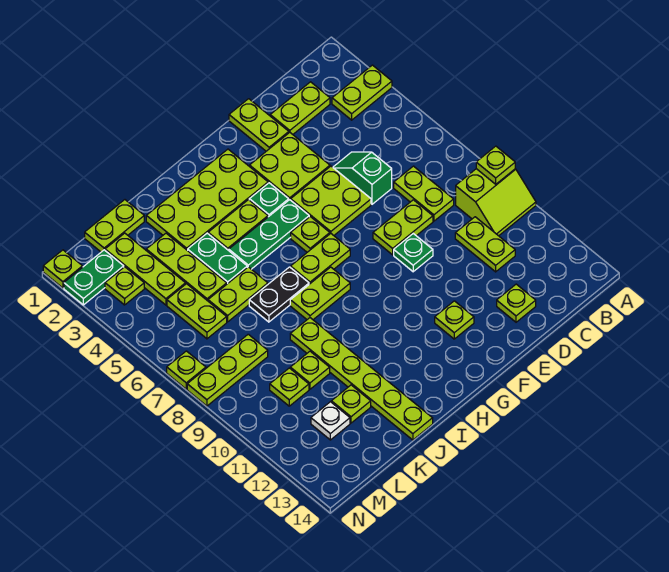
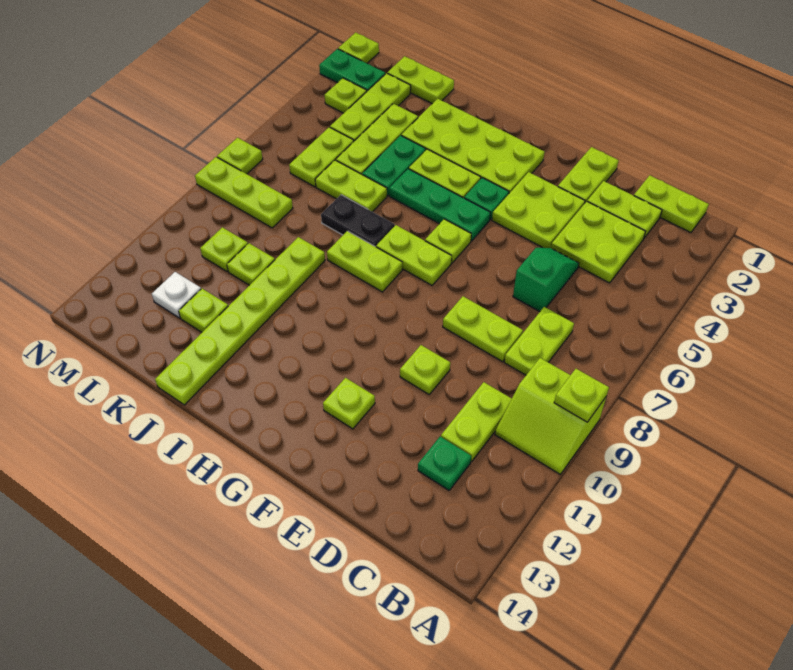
lime plate A3:B3 level 1 -> lime plate B1:C1 level 1
lime plate D13 level 1 -> lime plate E10 level 1
lime plate E5:F6 level 1 -> lime plate C3:D4 level 1
green plate E9 level 1 -> green plate C12 level 1

